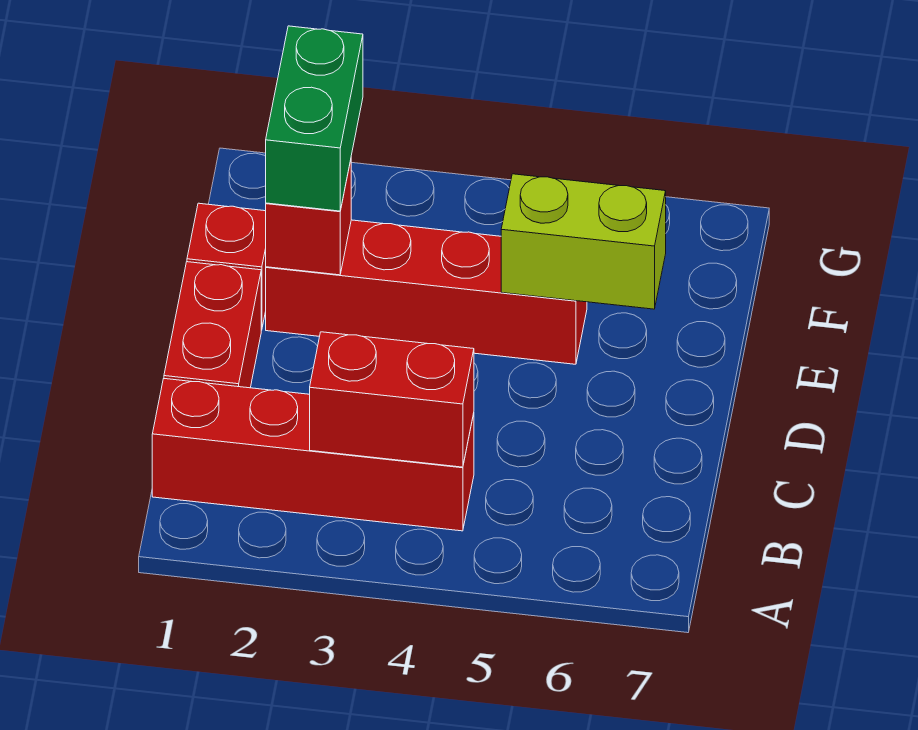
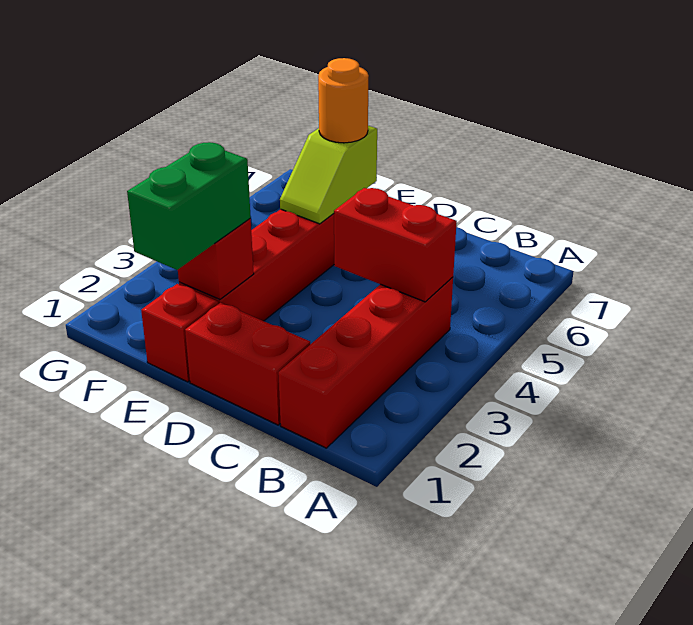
red brick B3:B4 level 2 -> red brick B4:C4 level 2
green brick E2:F2 level 3 -> green brick E1:E2 level 3
lime brick E5:E6 level 2 -> lime slope E5:E6 level 2 top 6
none -> orange round brick E6 level 3

